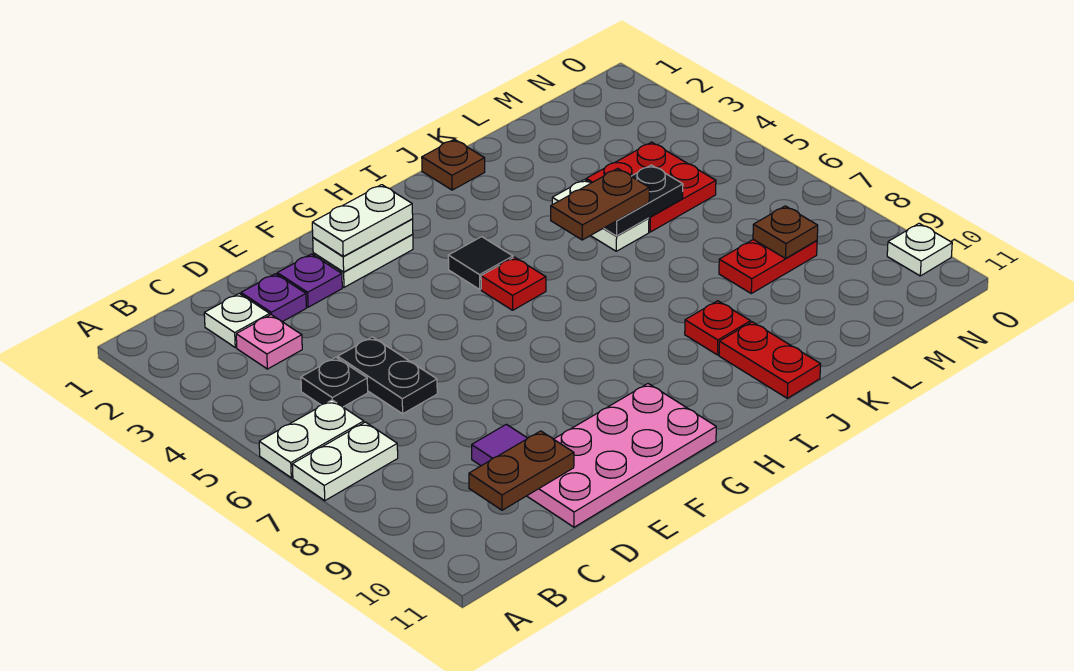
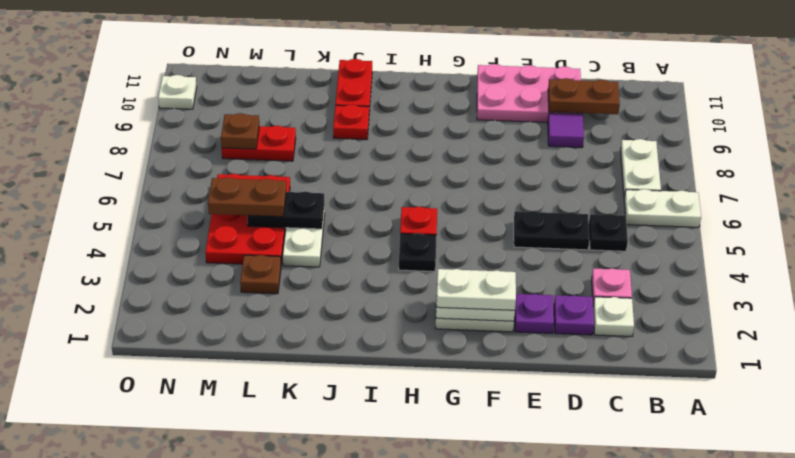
white plate A7:B7 level 1 -> white plate B7:B8 level 1
black plate D5:D6 level 1 -> black plate D5:E5 level 1
pink plate D10:G11 level 1 -> pink plate D10:F11 level 1
black tile H4 level 1 -> black plate H4 level 1
brown plate J1 level 1 -> brown plate L3 level 1
brown plate J5:K5 level 3 -> brown plate L5:M5 level 3
red plate L4:M5 level 1 -> red plate L4:M6 level 1

